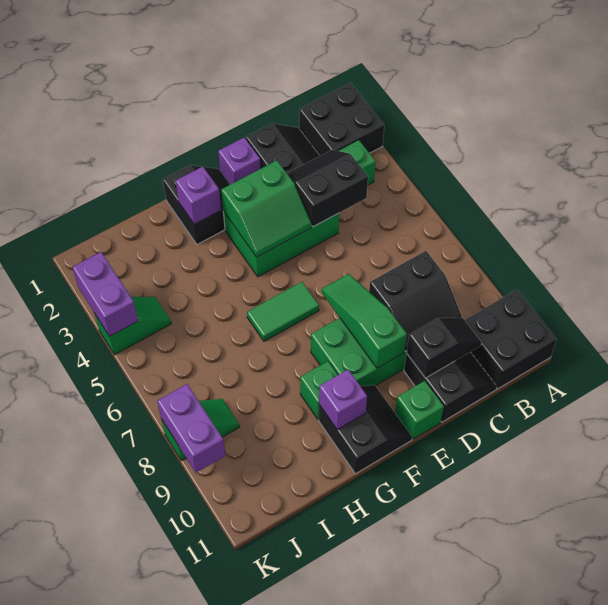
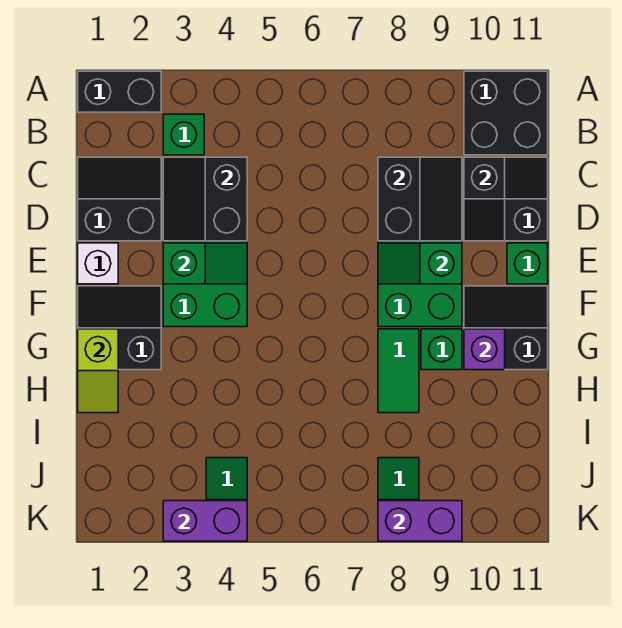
black brick A1:B2 level 1 -> black brick A1:A2 level 1
black slope C10:D10 level 2 top D -> black slope C10:D10 level 2 top C
purple brick E1 level 1 -> white brick E1 level 1
green slope E3:F4 level 2 top 3 -> green slope E3:E4 level 2 top 3
green slope E7:E9 level 2 top 9 -> green slope E8:E9 level 2 top 9
green tile F6:G6 level 1 -> green tile G8:H8 level 1
none -> lime slope G1:H1 level 2 top G
purple brick G2 level 2 -> none

